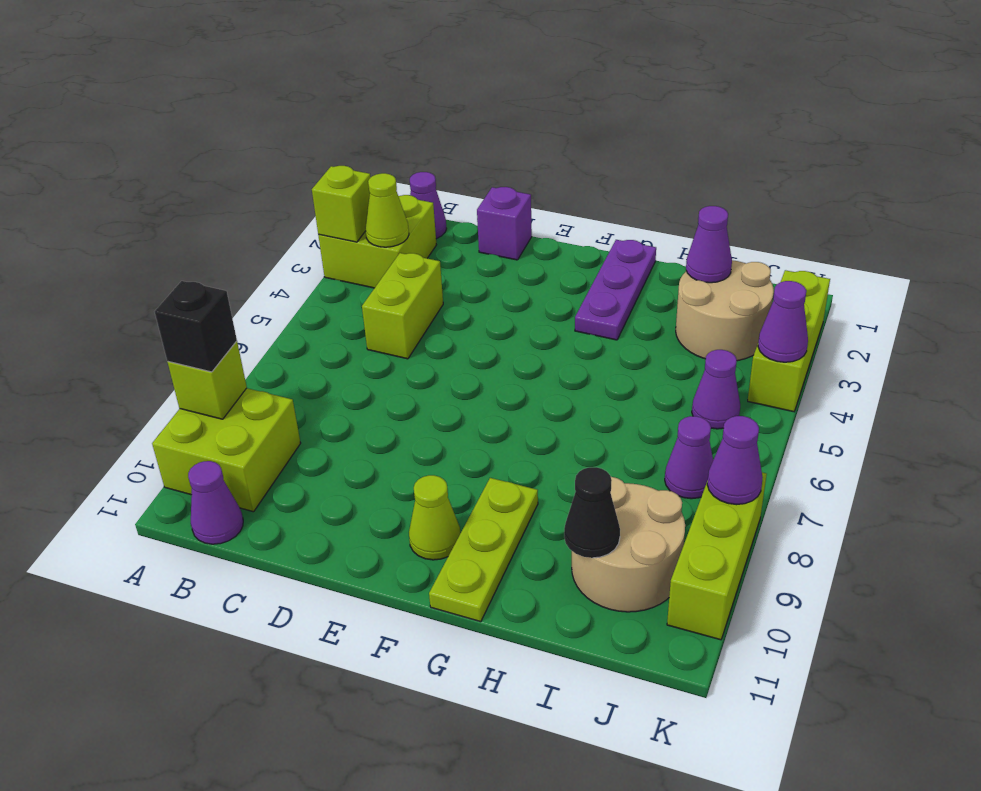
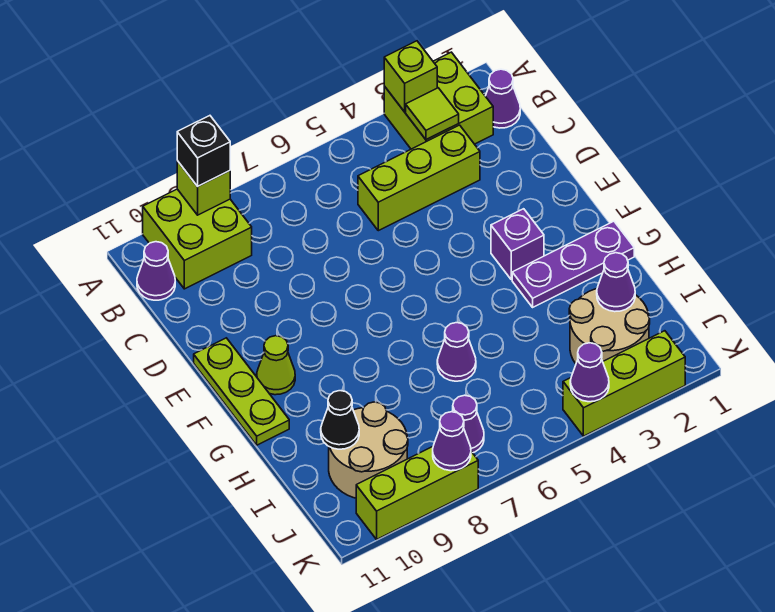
lime cone B3 level 2 -> lime tile B3 level 2
lime brick C4:C5 level 1 -> lime brick C3:C5 level 1
purple brick D1 level 1 -> purple brick F3 level 1
lime plate G9:G11 level 1 -> lime plate E11:G11 level 1
purple cone J5 level 1 -> purple cone H6 level 1

